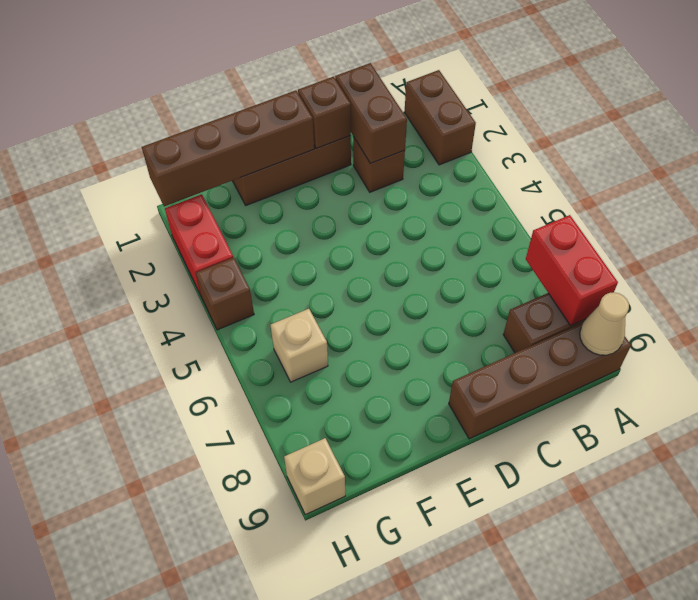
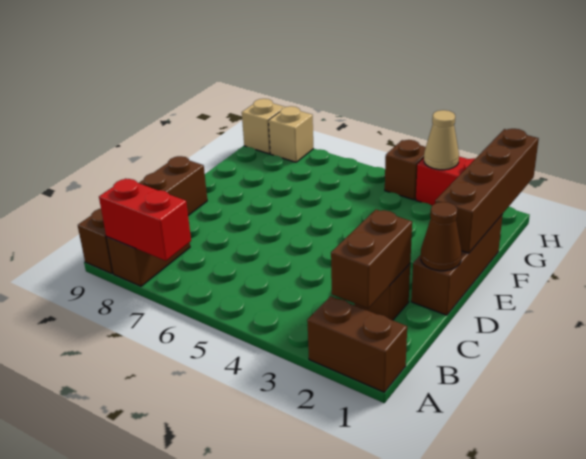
tan cone A9 level 2 -> tan cone H3 level 2
brown brick C1:C2 level 2 -> brown brick B2:C2 level 2
brown brick D1 level 2 -> brown cone D1 level 2
tan brick G6 level 1 -> tan brick H8 level 1

